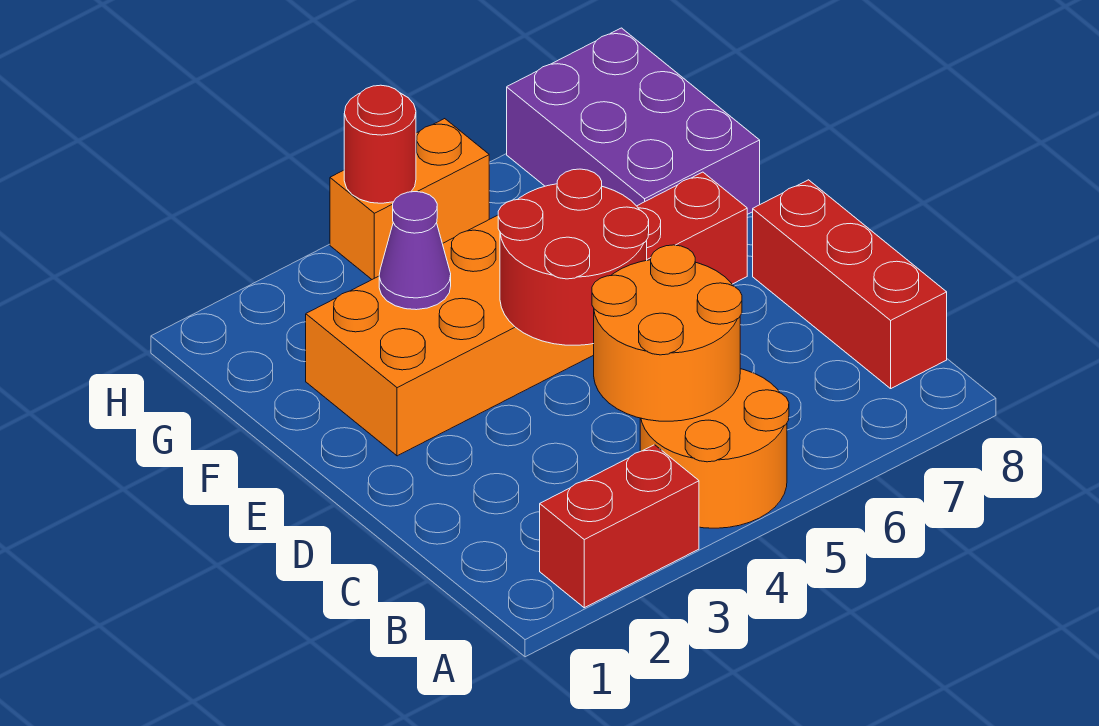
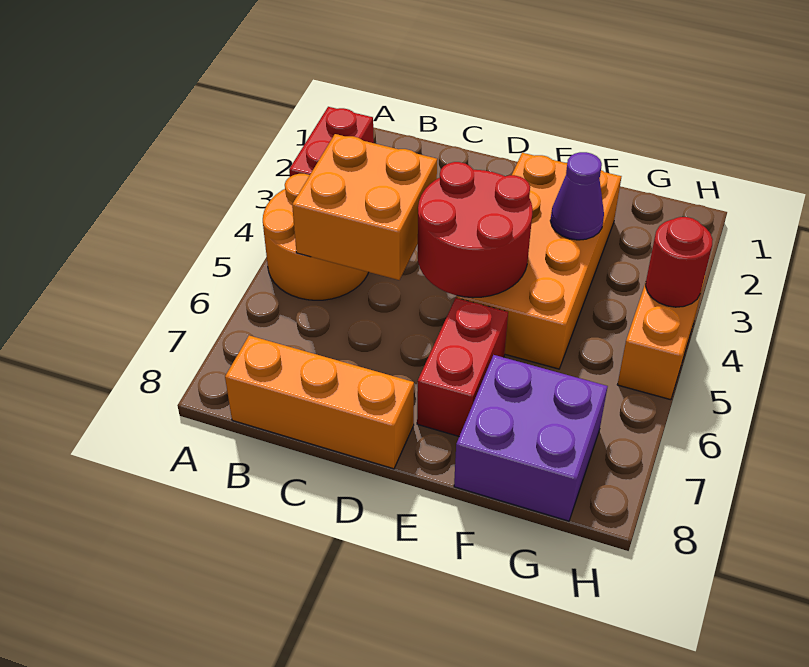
orange round brick B4:C5 level 2 -> orange brick B4:C5 level 2
red brick B8:D8 level 1 -> orange brick B8:D8 level 1
purple brick F7:H8 level 1 -> purple brick F7:G8 level 1

